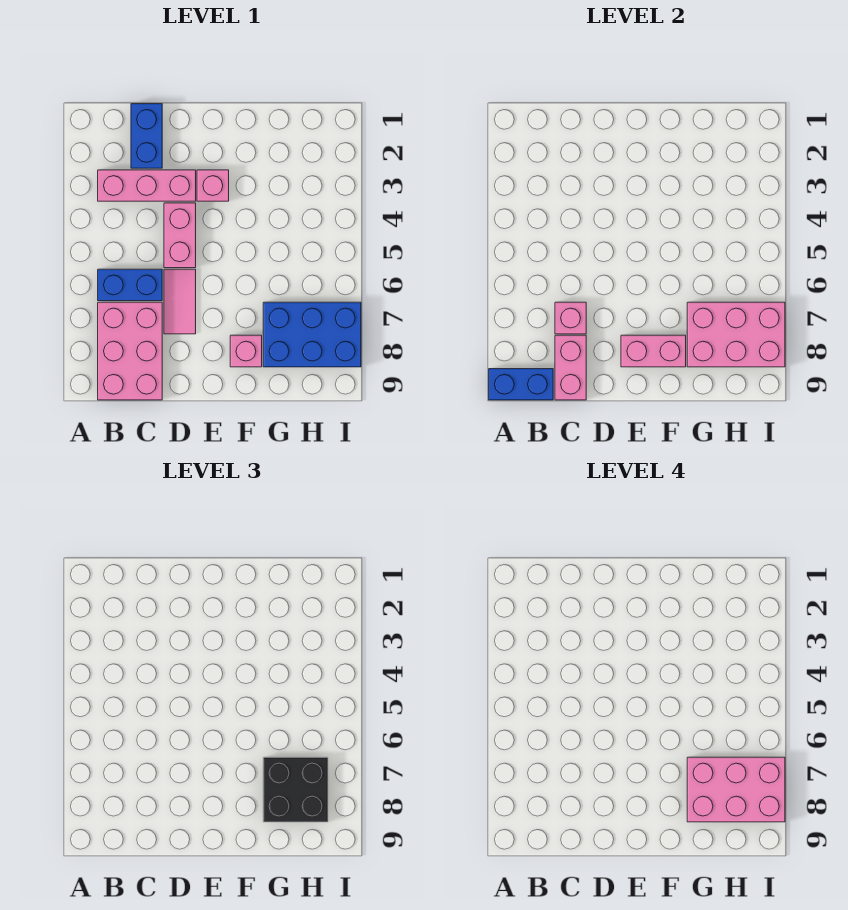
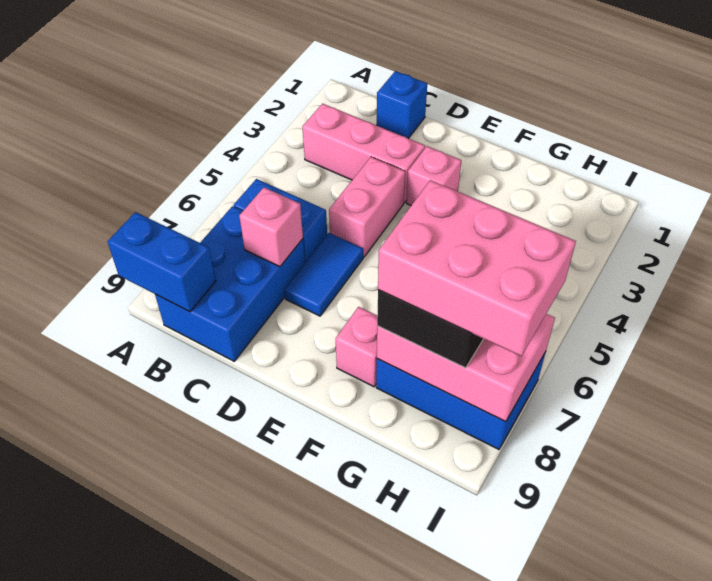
pink brick B7:C9 level 1 -> blue brick B7:C9 level 1
blue brick C1:C2 level 1 -> blue brick C1 level 1
pink brick C8:C9 level 2 -> none
pink tile D6:D7 level 1 -> blue tile D6:D7 level 1
pink brick E8:F8 level 2 -> none

